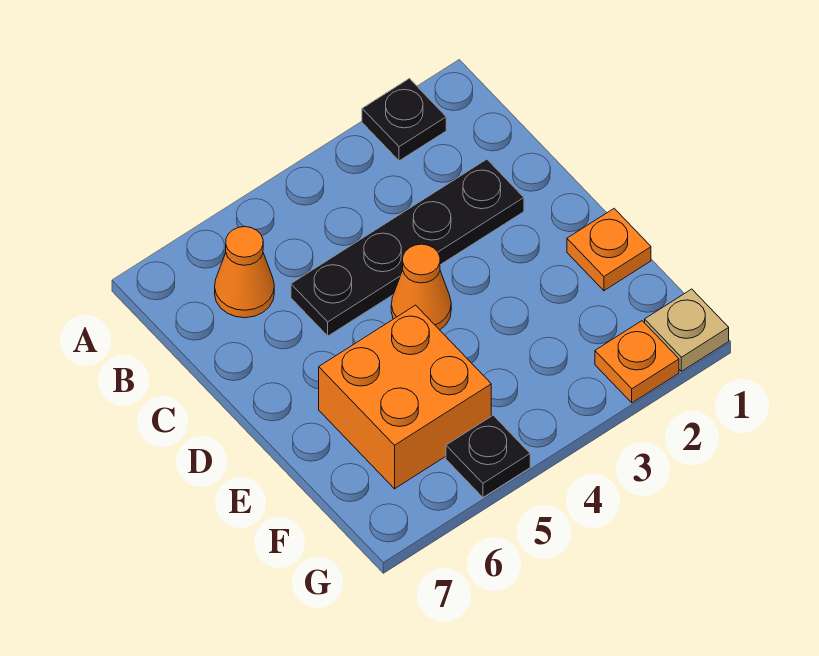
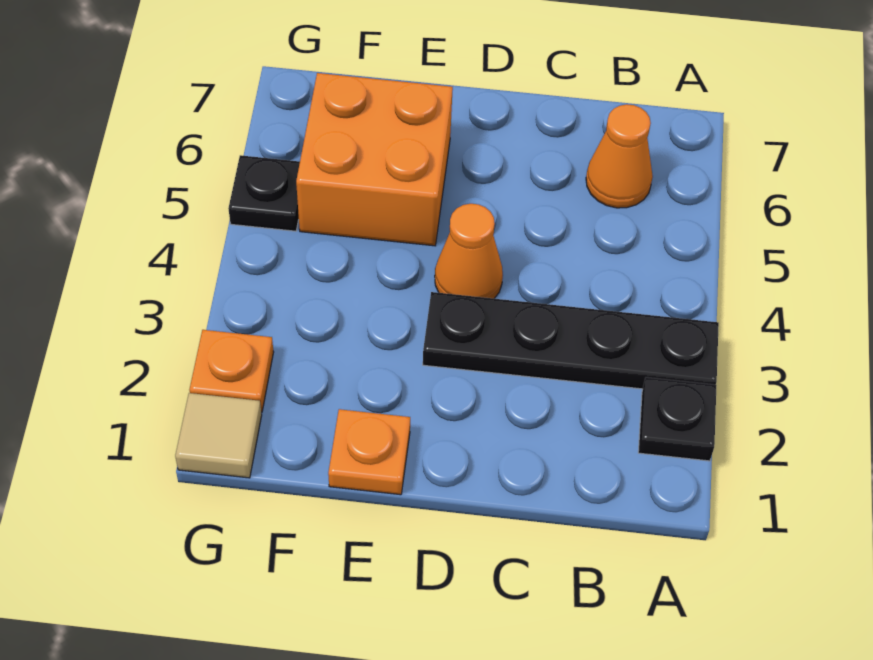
black plate C2:C5 level 1 -> black plate A3:D3 level 1
tan plate G1 level 1 -> tan tile G1 level 1

